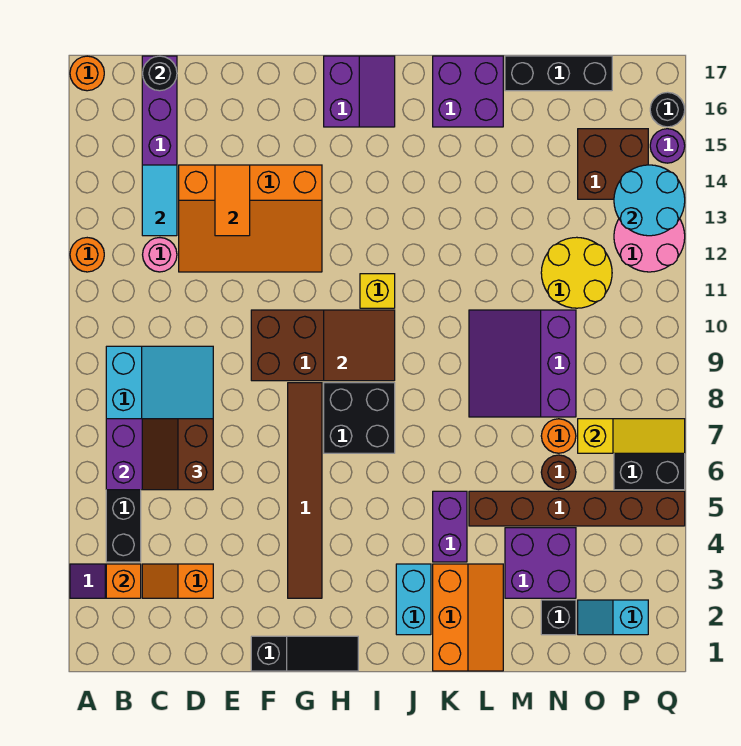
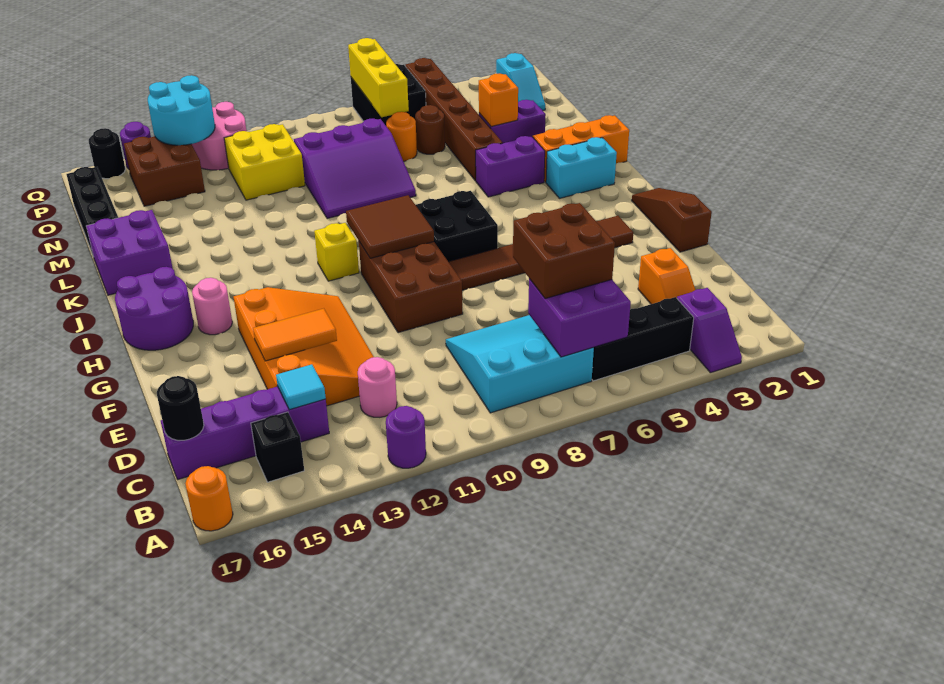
orange round brick A12 level 1 -> purple round brick A12 level 1
orange brick B3 level 2 -> orange brick M4 level 2
brown slope C6:D7 level 3 top D -> brown brick C6:D7 level 3
cyan tile C13:C14 level 2 -> cyan tile C14 level 2
black slope F1:H1 level 1 top F -> brown slope F1:H1 level 1 top F
none -> pink round brick H15 level 1
purple slope H16:I17 level 1 top H -> purple round brick H16:I17 level 1
purple brick M3:N4 level 1 -> purple brick M3:M4 level 1
black brick N2 level 1 -> black brick B15 level 1
yellow round brick N11:O12 level 1 -> yellow brick N11:O12 level 1
yellow slope O7:Q7 level 2 top O -> yellow brick O7:Q7 level 2

